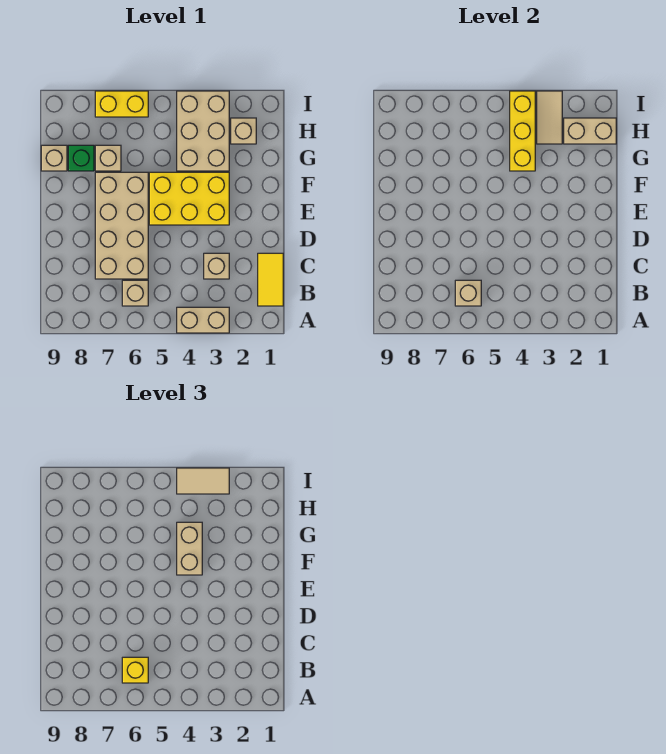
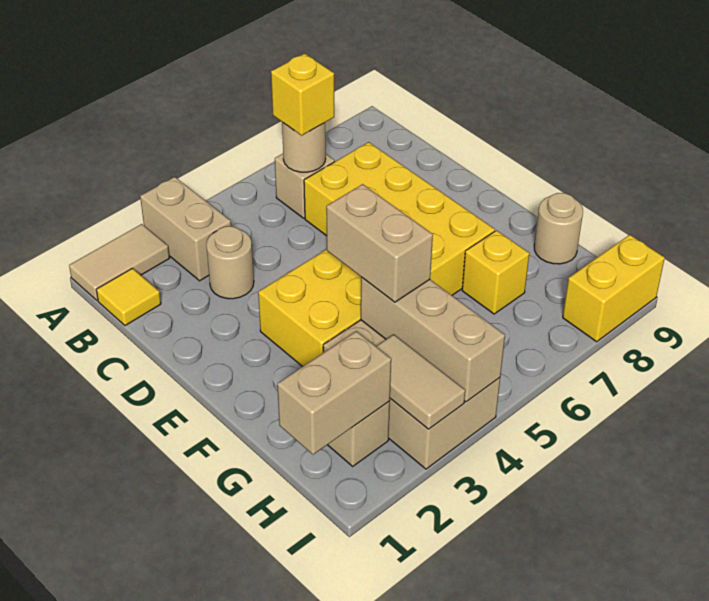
tan brick A3:A4 level 1 -> tan brick A3:B3 level 1
yellow tile B1:C1 level 1 -> yellow tile B1 level 1
tan brick B6 level 2 -> tan round brick B6 level 2
tan brick C3 level 1 -> tan round brick C3 level 1
tan brick C6:F7 level 1 -> yellow brick C6:F7 level 1
yellow brick G4:I4 level 2 -> tan brick G4:I4 level 2
tan brick G7 level 1 -> yellow brick G7 level 1
green brick G8 level 1 -> none
tan brick G9 level 1 -> tan round brick G9 level 1
tan tile I3:I4 level 3 -> tan tile A1:A2 level 1
yellow brick I6:I7 level 1 -> yellow brick I8:I9 level 1

